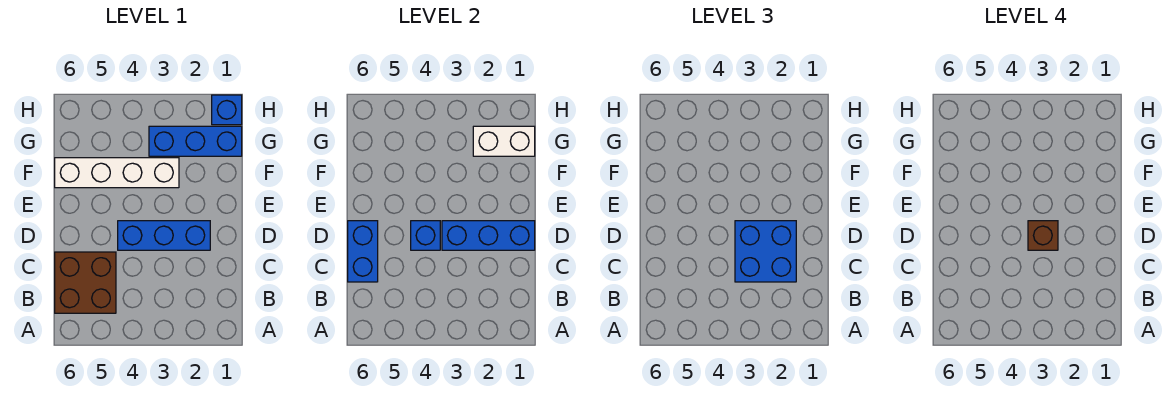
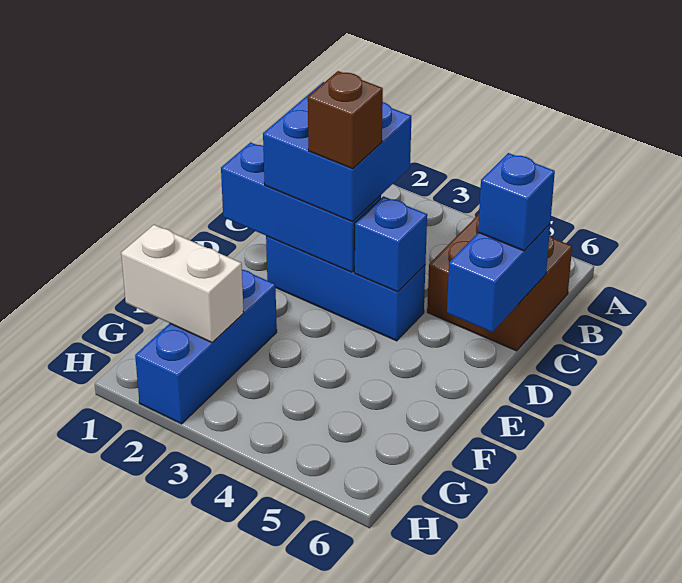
white brick F3:F6 level 1 -> none
blue brick G1:G3 level 1 -> blue brick F2:H2 level 1
blue brick H1 level 1 -> blue brick C6 level 3

